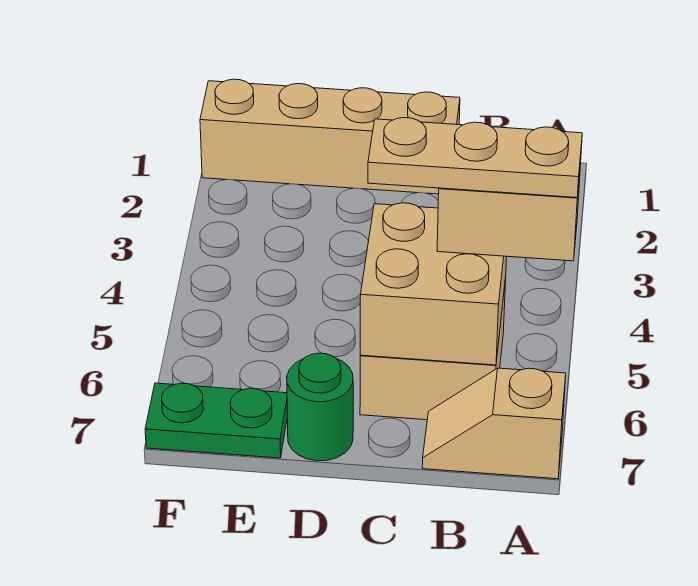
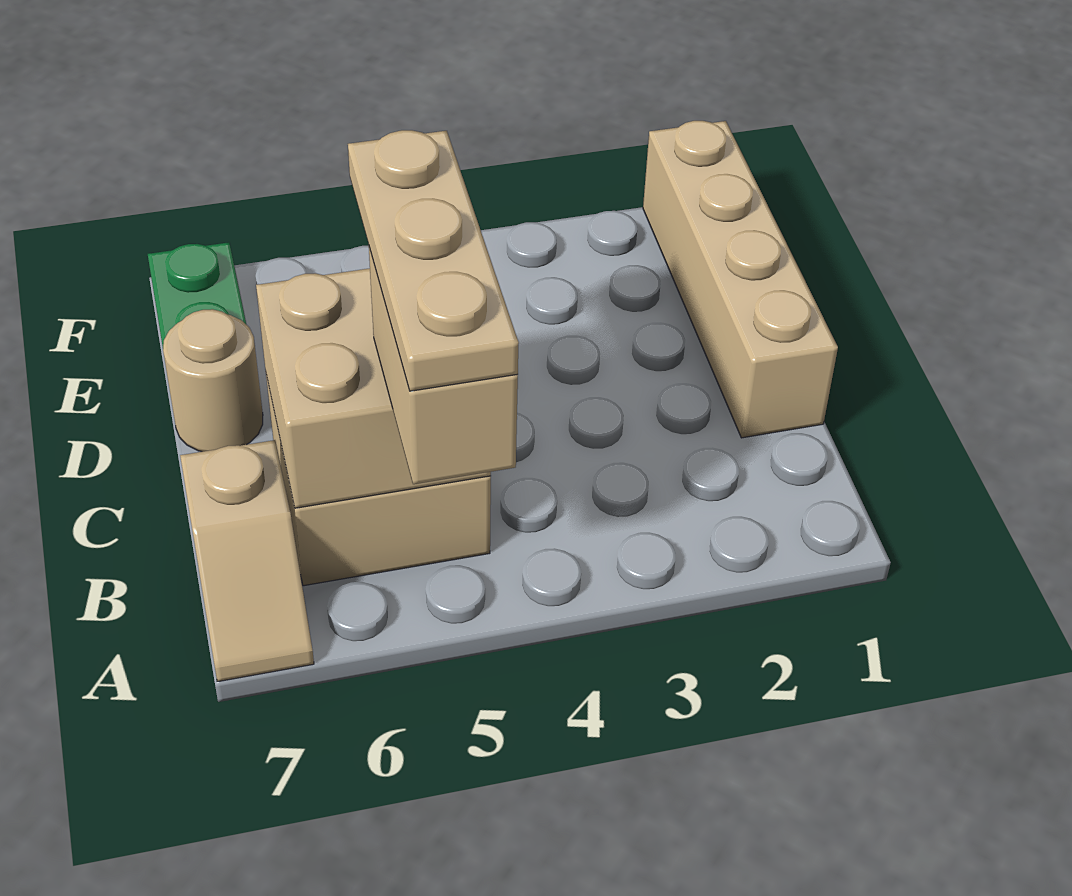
tan slope A7:B7 level 1 top A -> tan slope A7:B7 level 1 top B
green round brick D7 level 1 -> tan round brick D7 level 1

